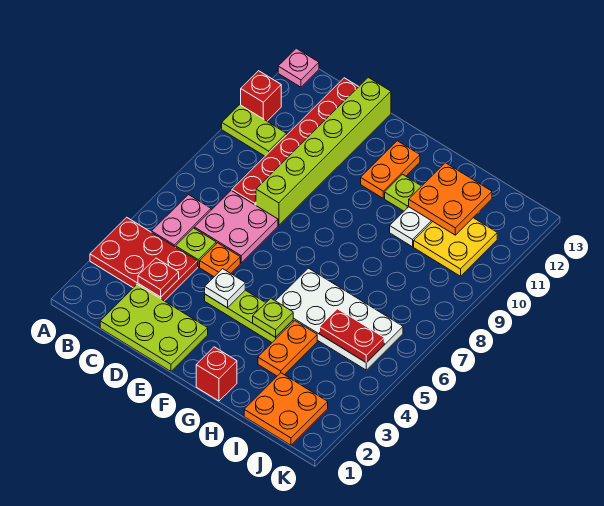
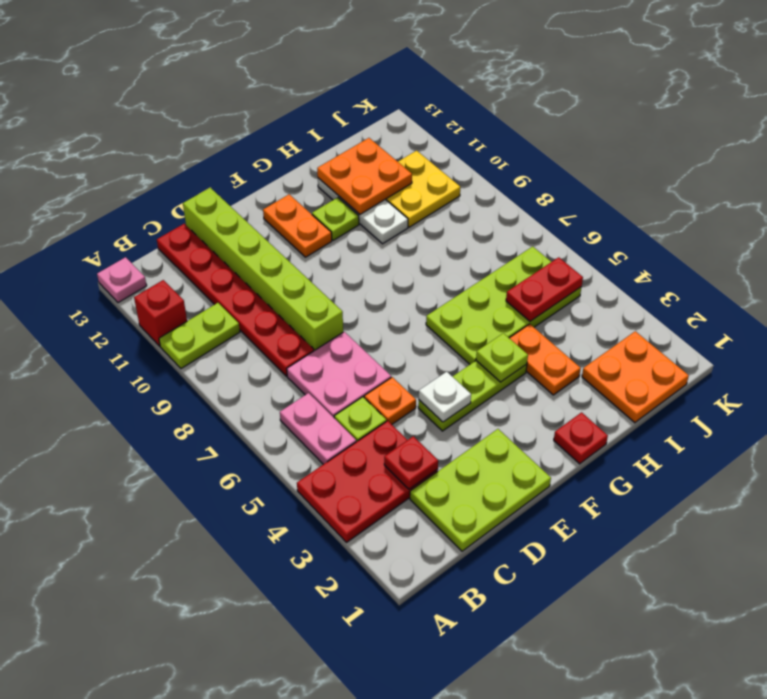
red brick G1 level 1 -> red plate G1 level 1
white plate G5:J6 level 1 -> lime plate G5:J6 level 1

